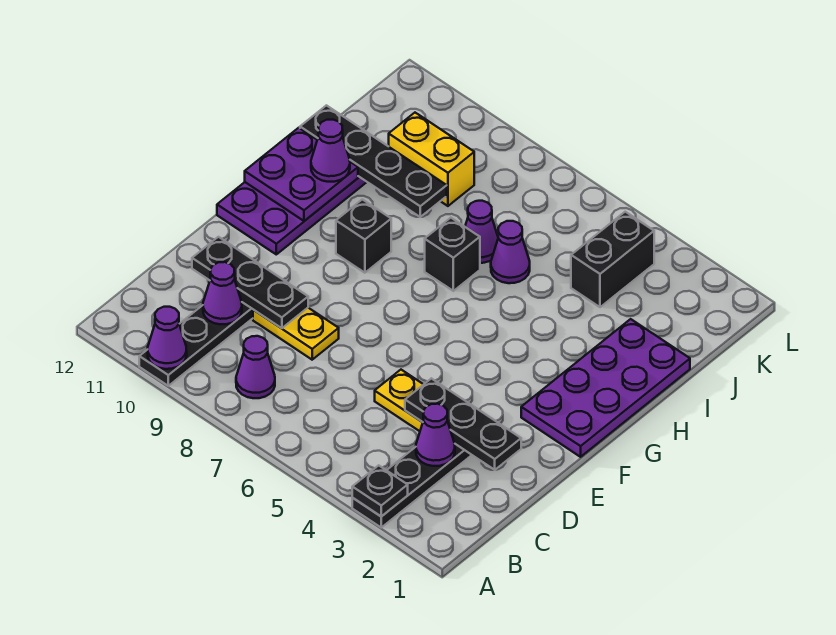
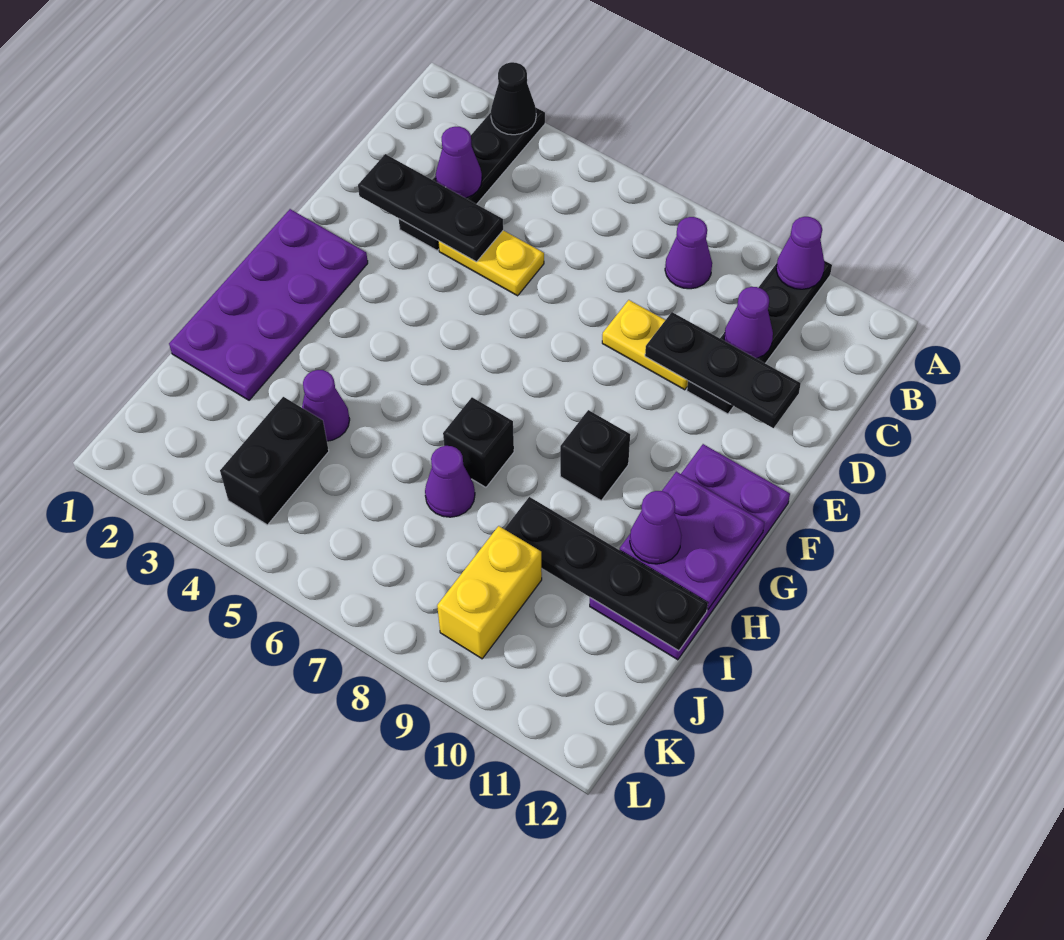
black plate A3 level 2 -> black cone A3 level 2
purple cone I6 level 1 -> purple cone I4 level 1
yellow brick J9:J10 level 1 -> yellow brick J9:K9 level 1

